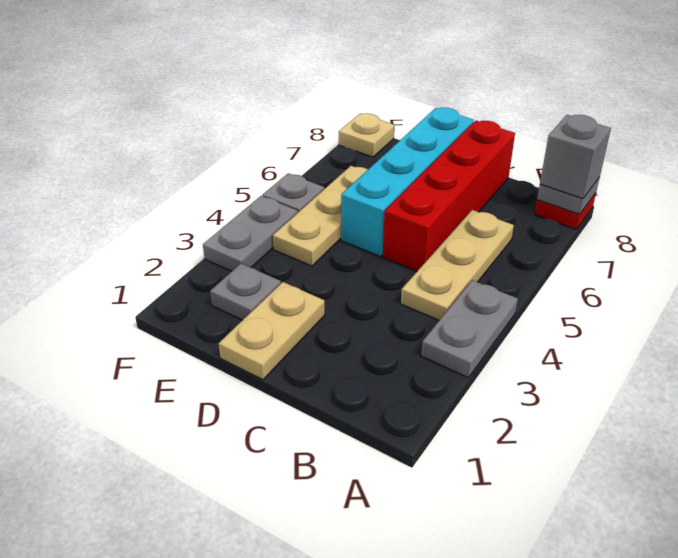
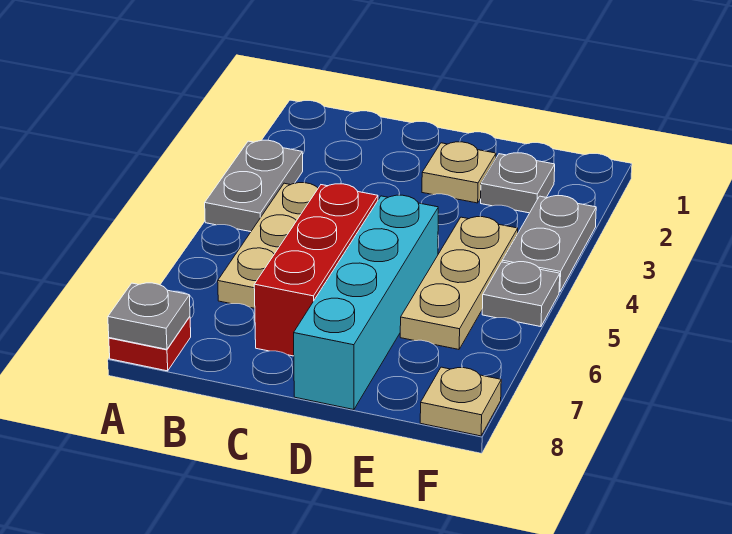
grey brick A8 level 3 -> none
red brick C5:C8 level 1 -> red brick C5:C7 level 1
tan plate D1:D2 level 1 -> tan plate D2 level 1

